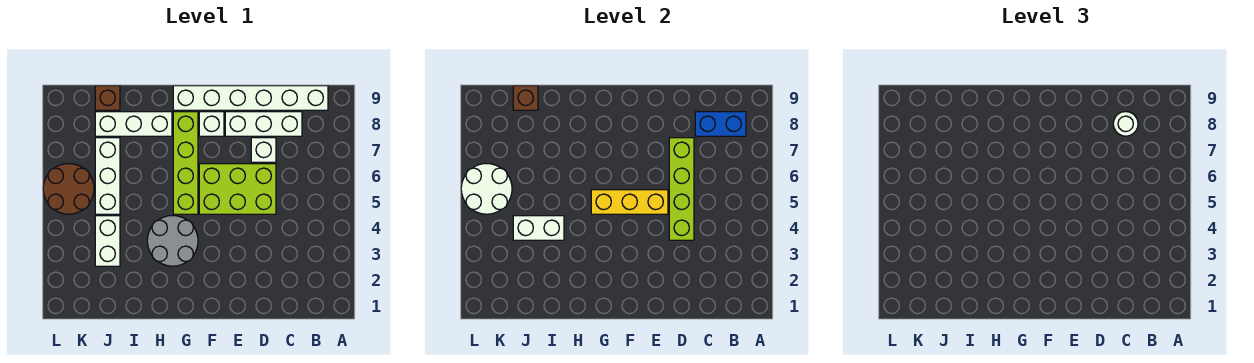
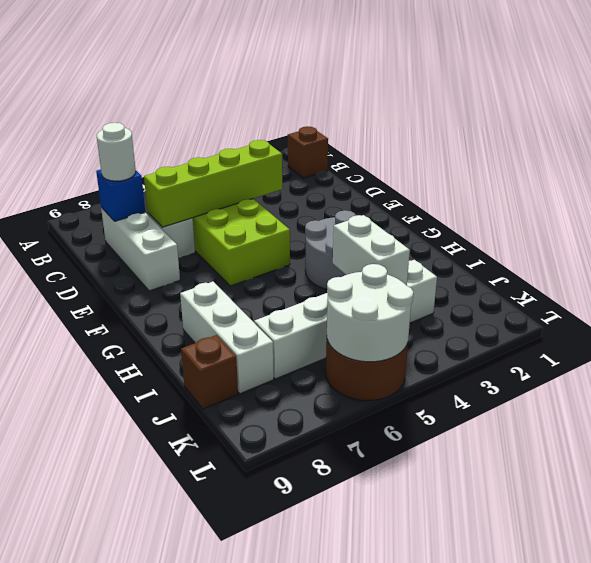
blue brick B8:C8 level 2 -> blue brick C8 level 2
white brick B9:G9 level 1 -> none
yellow brick E5:G5 level 2 -> none
white brick F8 level 1 -> none
lime brick G5:G8 level 1 -> none
brown brick J9 level 2 -> brown brick B1 level 1

